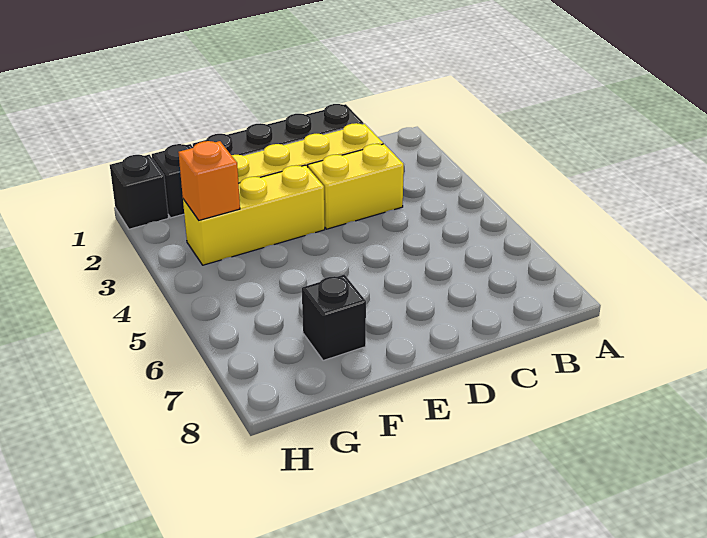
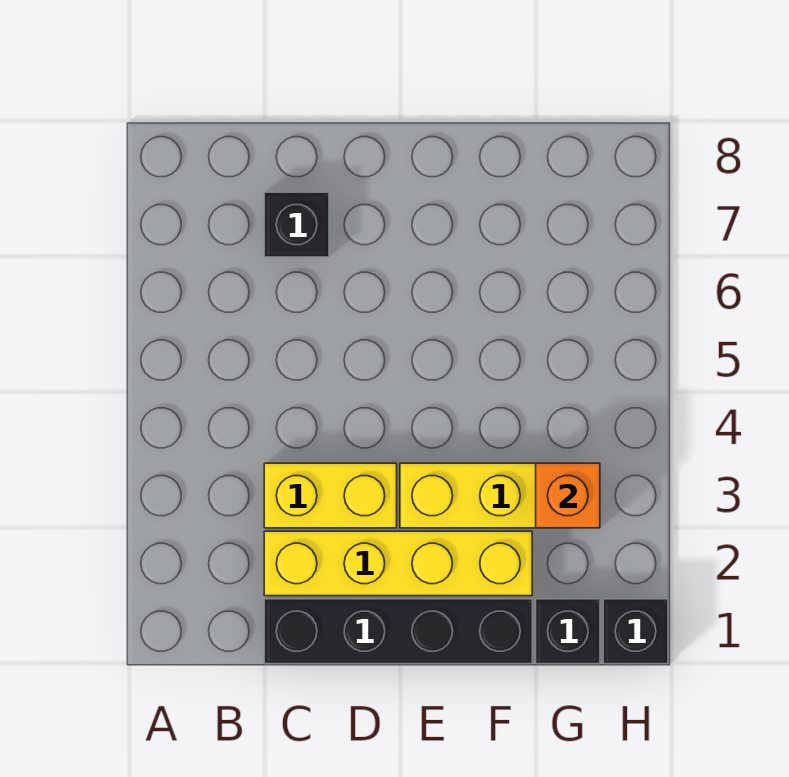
black brick F7 level 1 -> black brick C7 level 1

